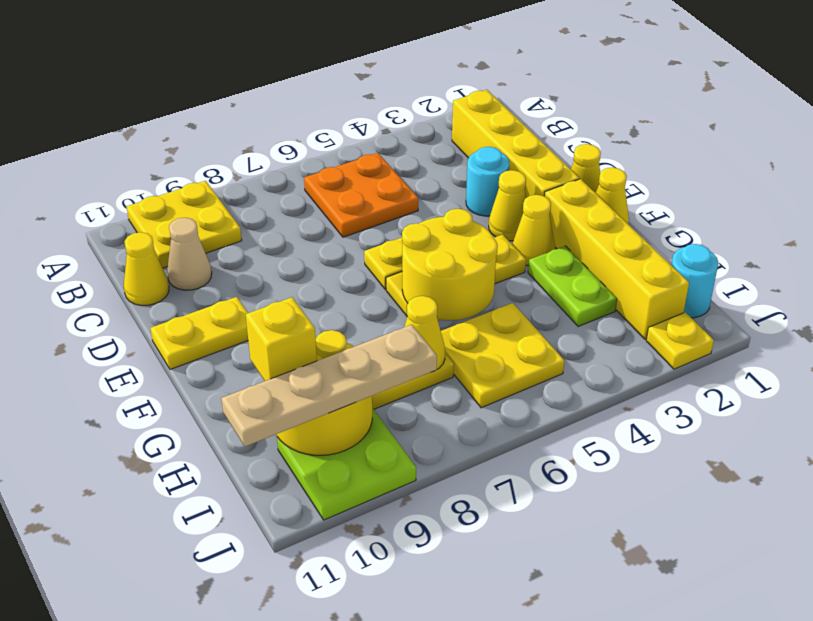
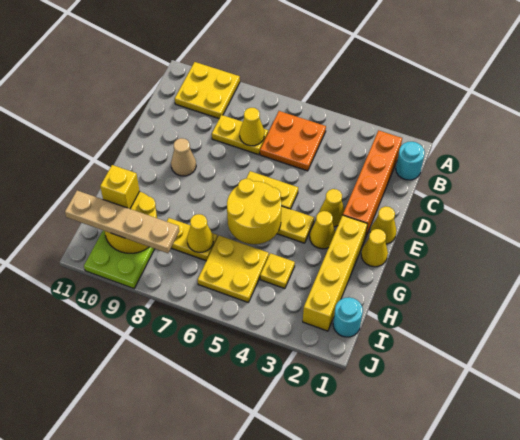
yellow brick B2:E2 level 1 -> orange brick B2:E2 level 1
tan cone C10 level 1 -> tan cone E9 level 1
yellow cone C11 level 1 -> yellow cone C7 level 2
cyan round brick D3 level 1 -> cyan round brick B1 level 1
yellow plate E10:E11 level 1 -> yellow plate C7:C8 level 1
lime plate G3:H3 level 1 -> none
yellow plate J2 level 1 -> yellow plate H4 level 1

